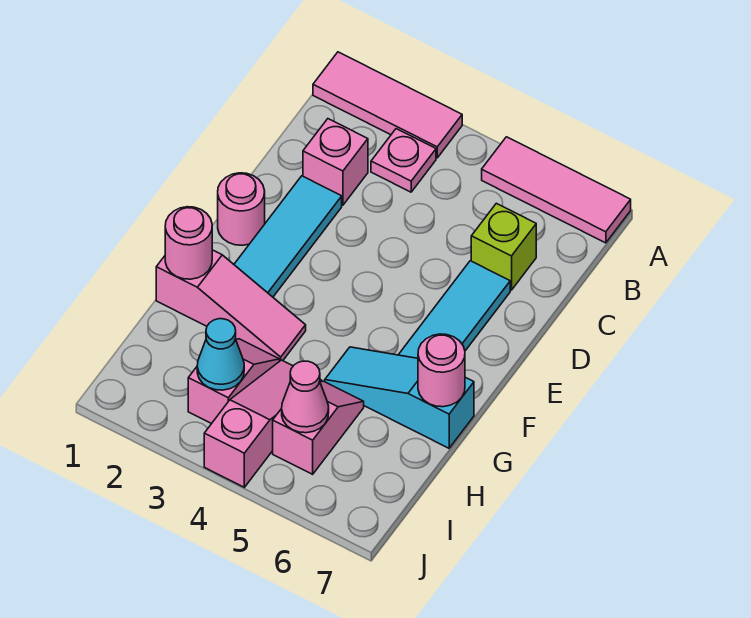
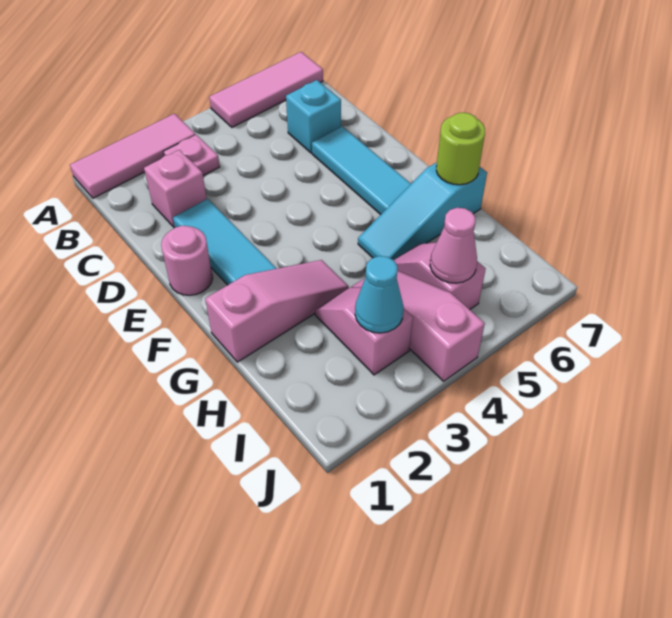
lime brick C6 level 1 -> cyan brick C6 level 1
pink round brick G1 level 2 -> none
pink round brick G7 level 2 -> lime round brick G7 level 2

